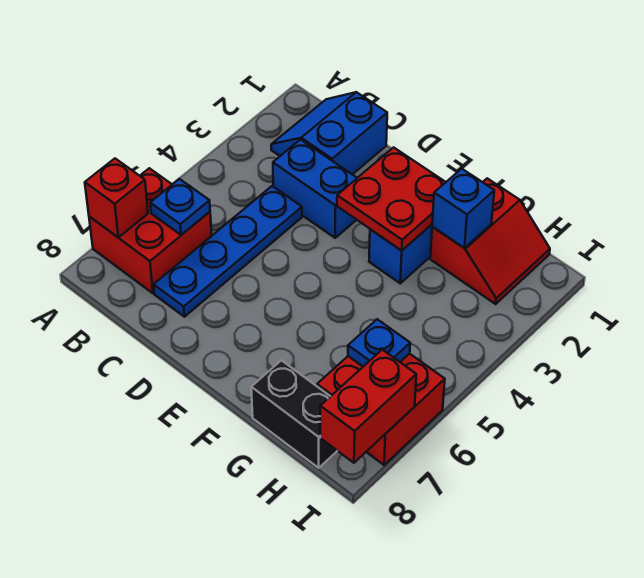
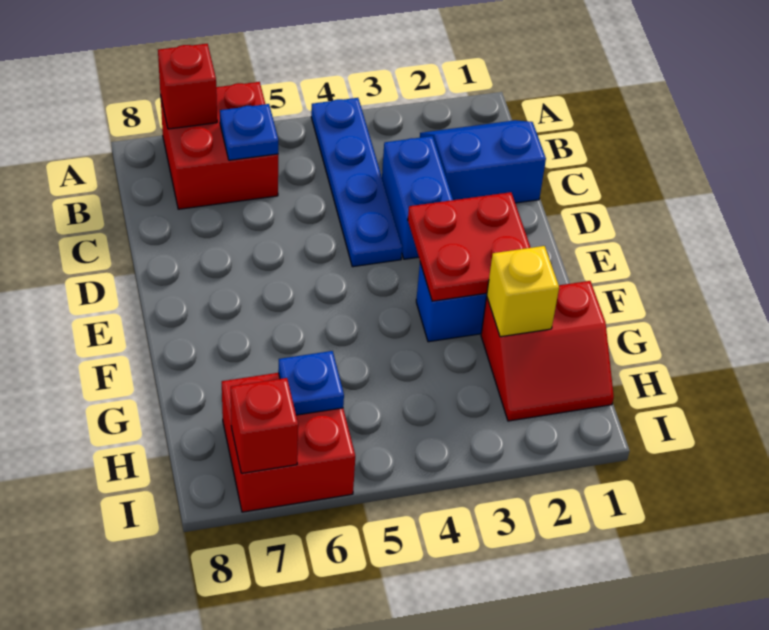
blue plate C4:C7 level 1 -> blue plate A4:D4 level 1
blue brick G2 level 2 -> yellow brick G2 level 2
black brick G8:H8 level 1 -> none
red brick I7:I8 level 2 -> red brick I7 level 2

